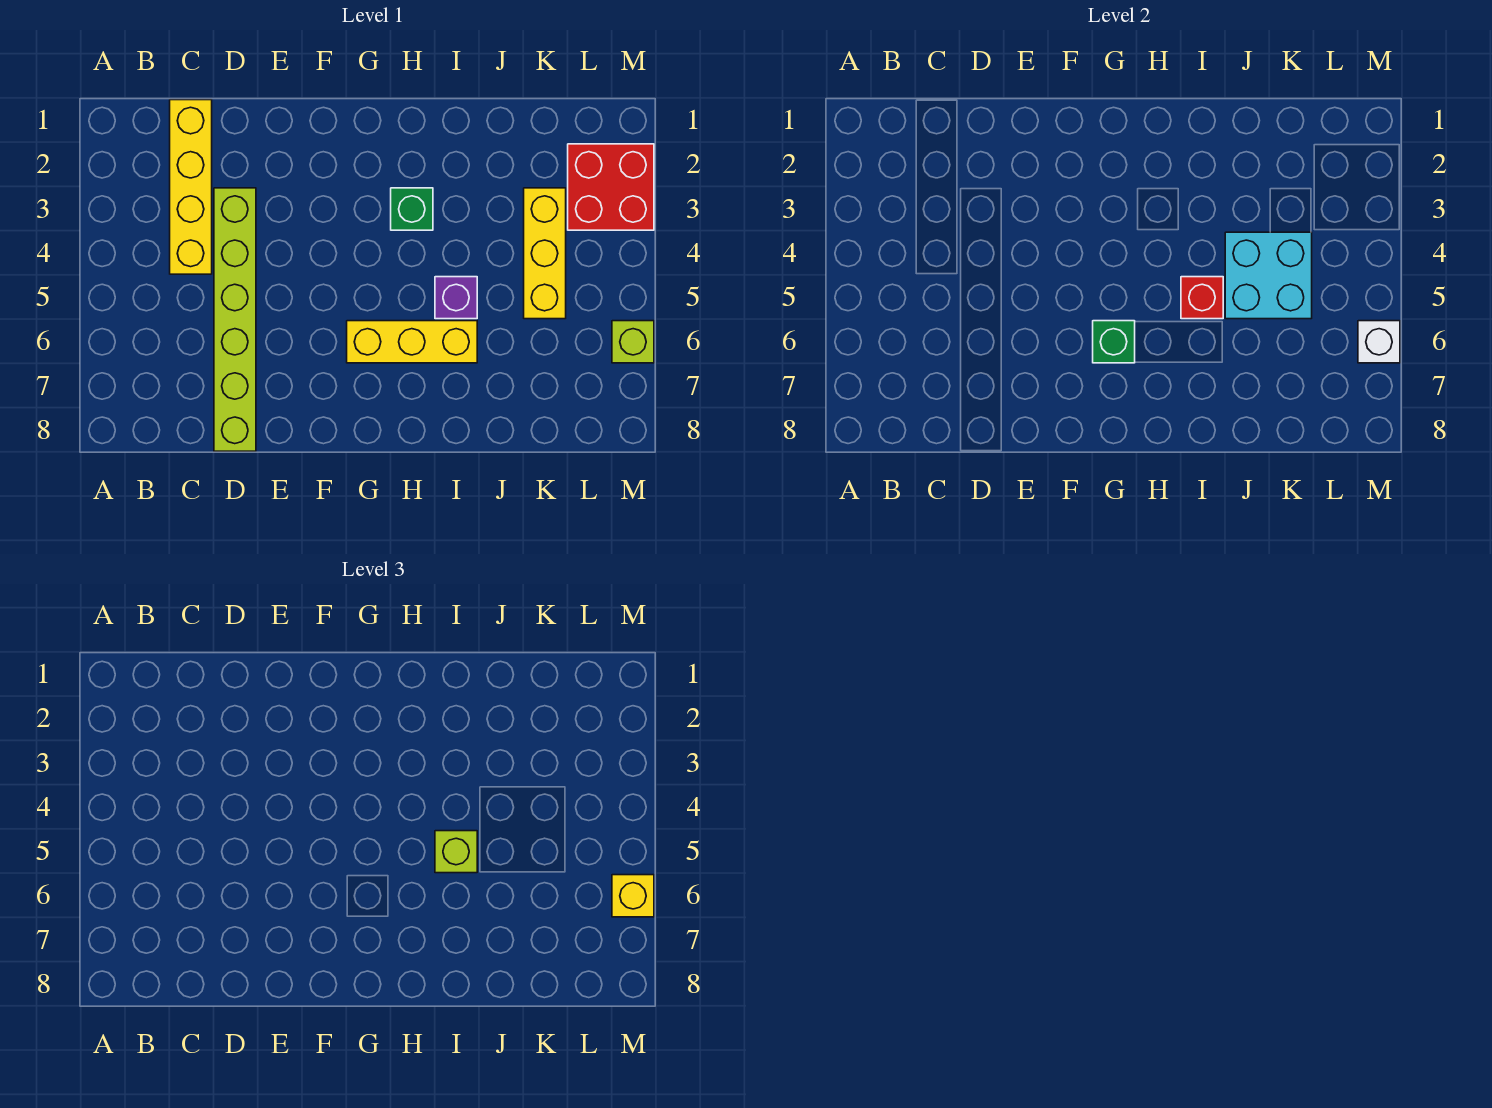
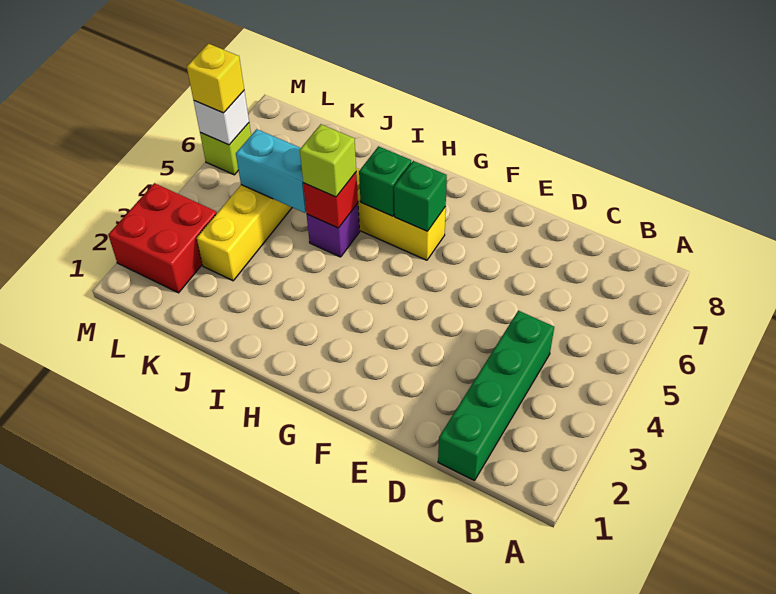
yellow brick C1:C4 level 1 -> green brick C1:C4 level 1
lime brick D3:D8 level 1 -> none
green brick H3 level 1 -> green brick H6 level 2
cyan brick J4:K5 level 2 -> cyan brick J5:K5 level 2

